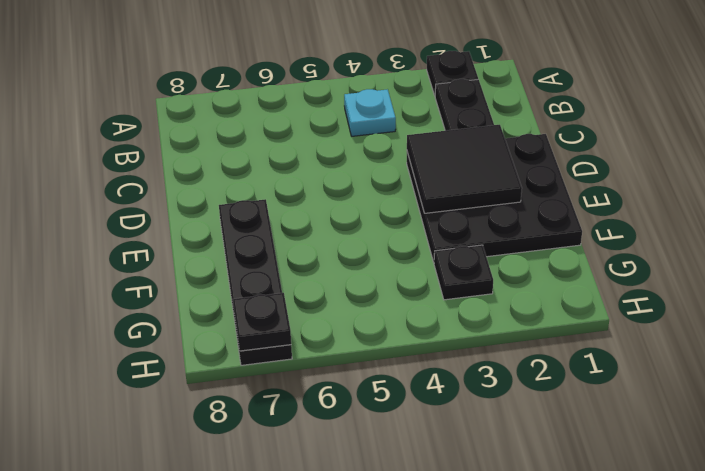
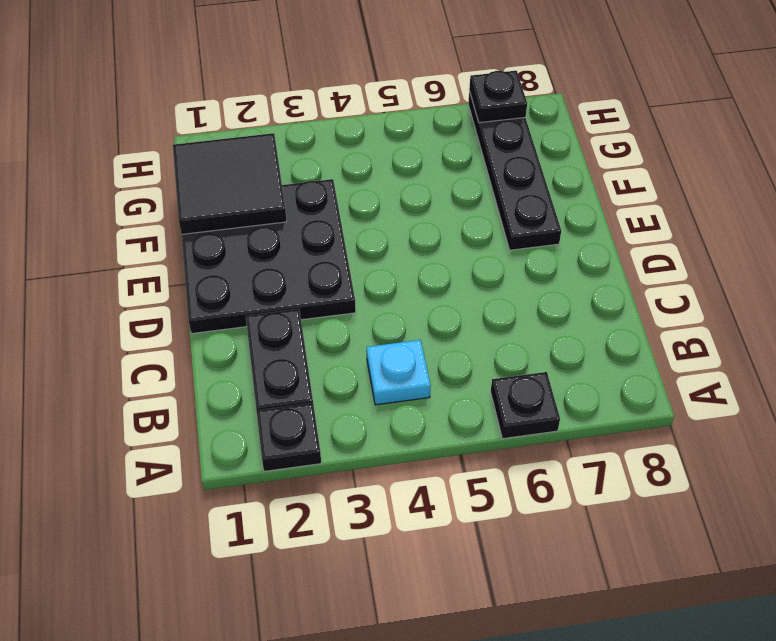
black tile D2:E3 level 2 -> black tile F1:G2 level 2
black plate G3 level 1 -> black plate A6 level 1

